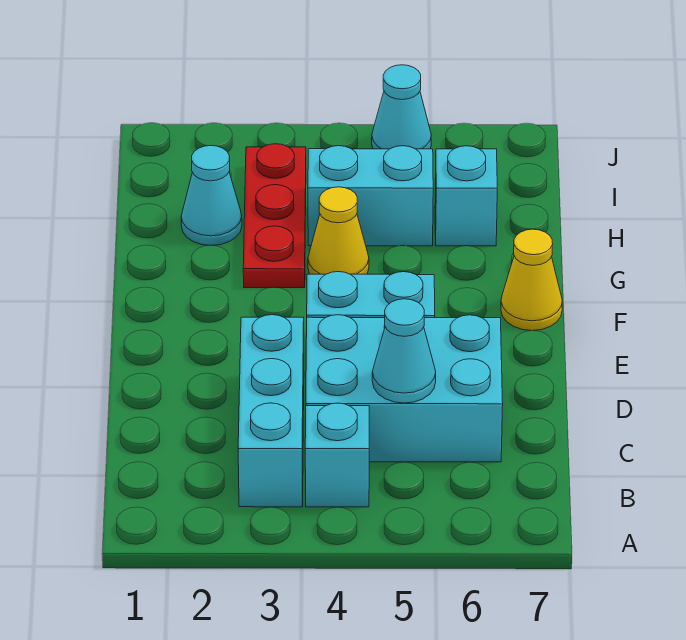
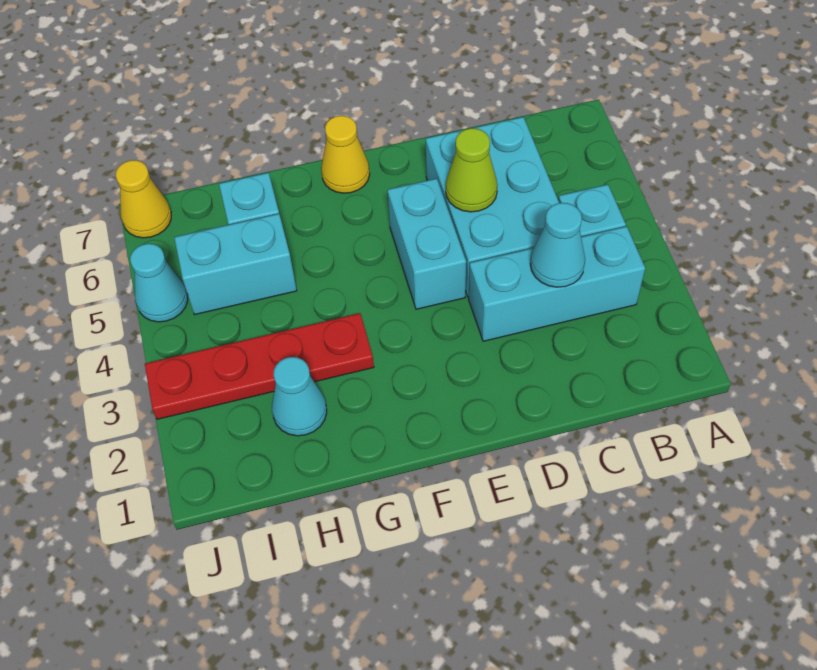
cyan cone C5 level 2 -> cyan cone C3 level 2
none -> lime cone D5 level 2
red plate G3:I3 level 1 -> red plate G3:J3 level 1
yellow cone G4 level 1 -> yellow cone J7 level 1
cyan brick H4:H5 level 1 -> cyan brick H5:I5 level 1

